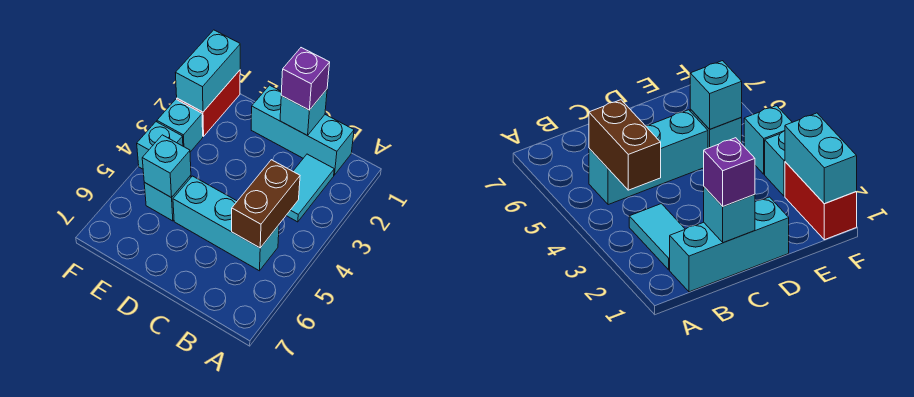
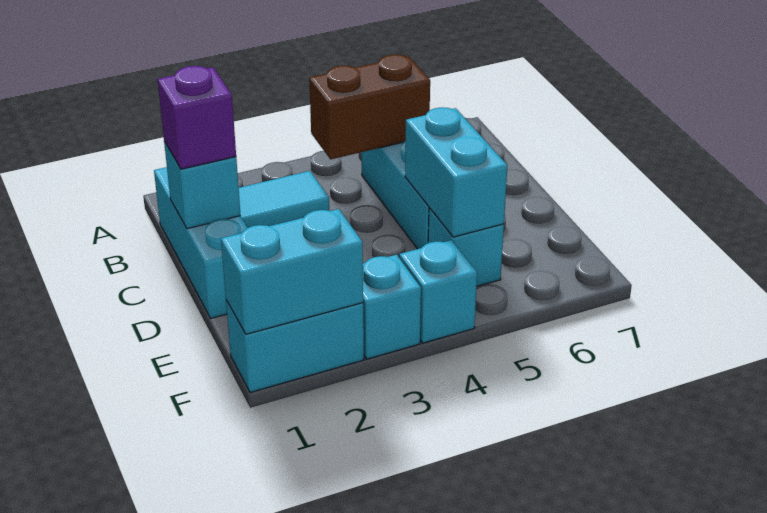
cyan brick E5 level 2 -> cyan brick D5:E5 level 2
red brick F1:F2 level 1 -> cyan brick F1:F2 level 1

